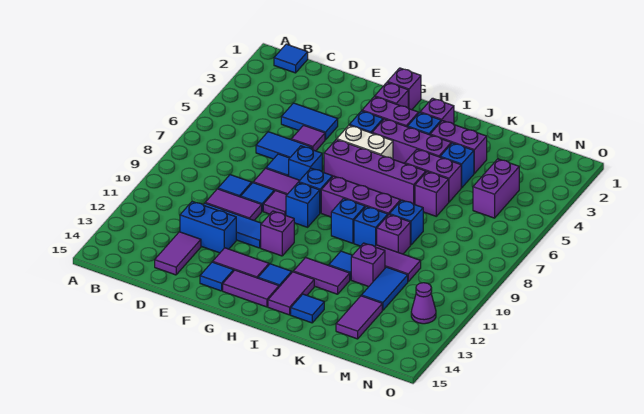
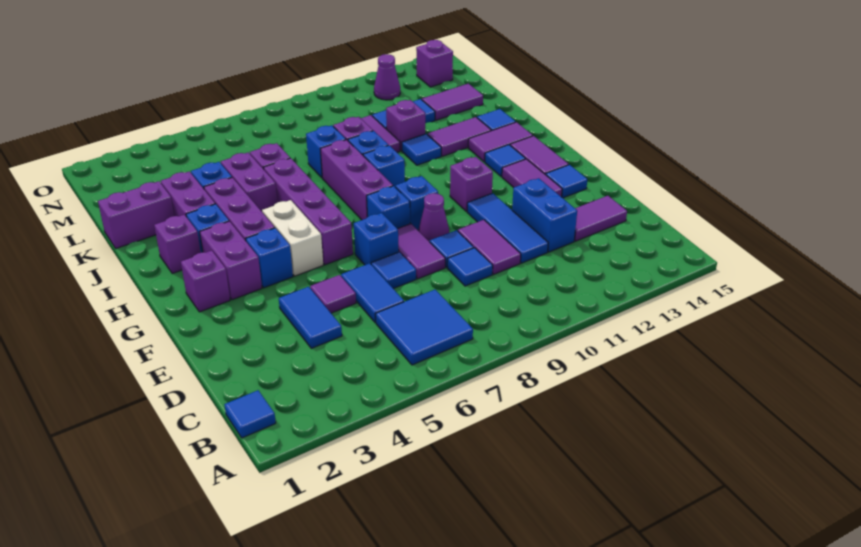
none -> blue tile B6:C7 level 1
purple tile F9 level 1 -> purple cone F9 level 1
purple brick G1 level 1 -> purple brick N14 level 1
purple tile I12:J12 level 1 -> purple tile J12:J13 level 1
purple brick M4:M5 level 1 -> purple brick K1:K2 level 1

